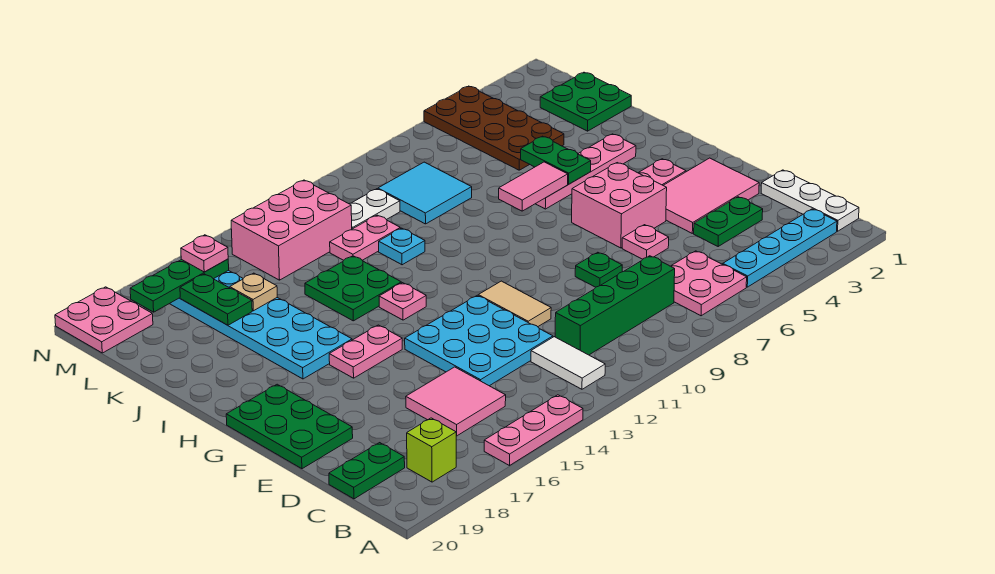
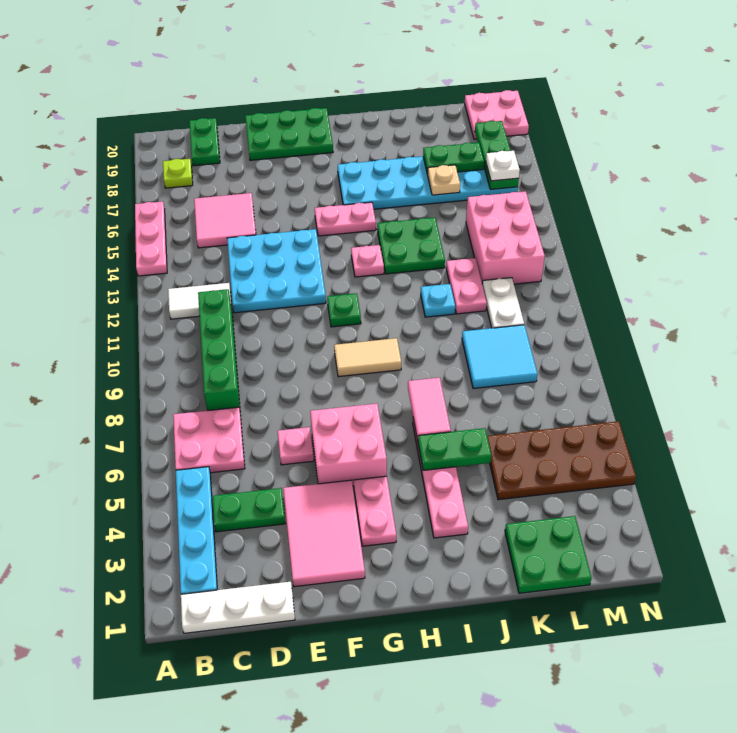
lime brick B18 level 1 -> lime plate B18 level 1
green plate D3:D4 level 1 -> green plate C4:D4 level 1
green plate E8 level 1 -> green plate G11 level 1
tan tile E11:F11 level 1 -> tan tile G9:H9 level 1
pink plate G15:G16 level 1 -> pink plate G15:H15 level 1
pink plate M16 level 3 -> white plate M16 level 3

